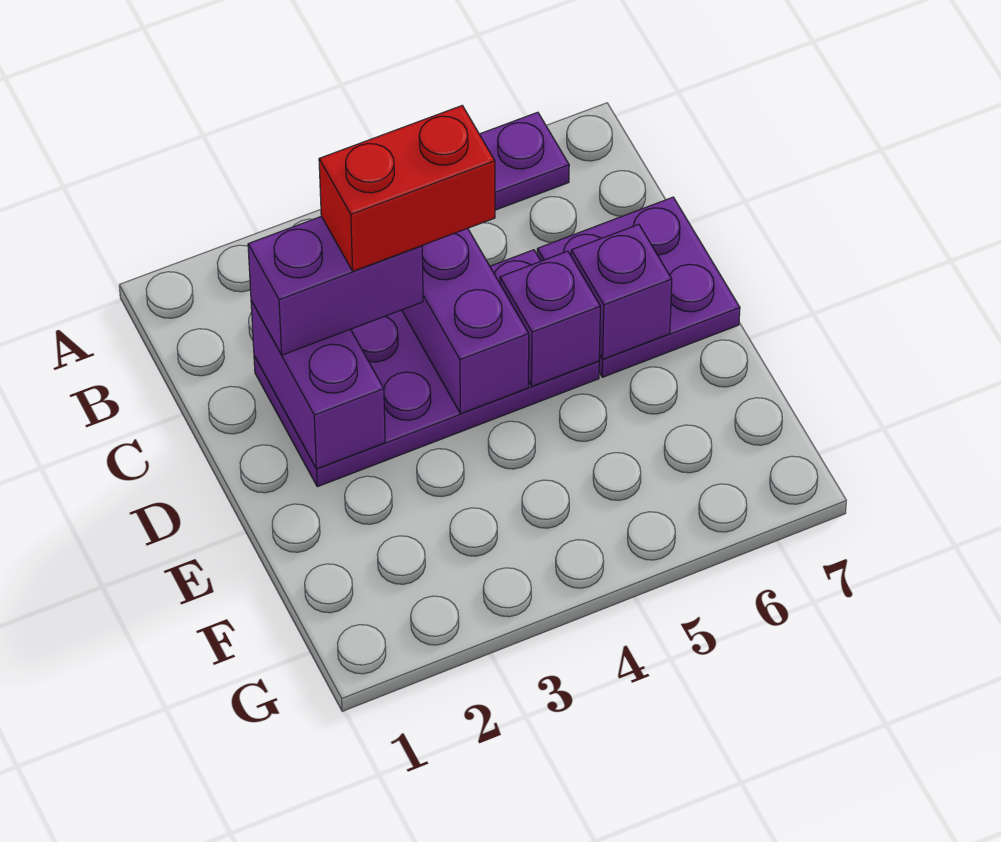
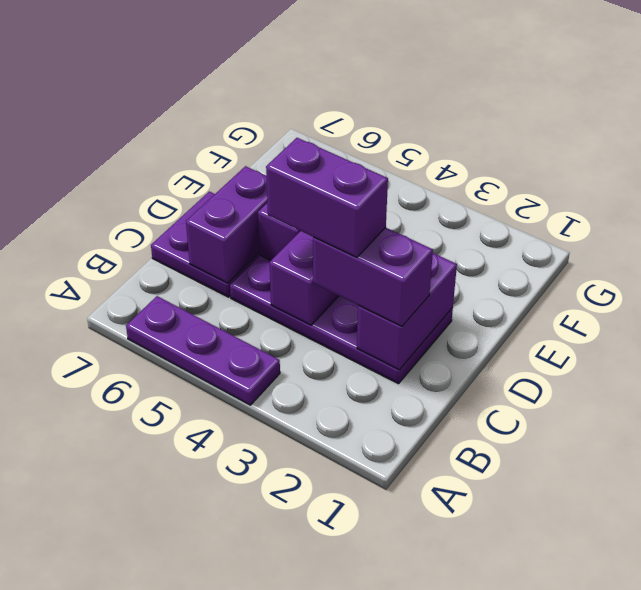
red brick C3:C4 level 4 -> purple brick C3:C4 level 4
purple brick D6 level 2 -> purple brick C6:D6 level 2

